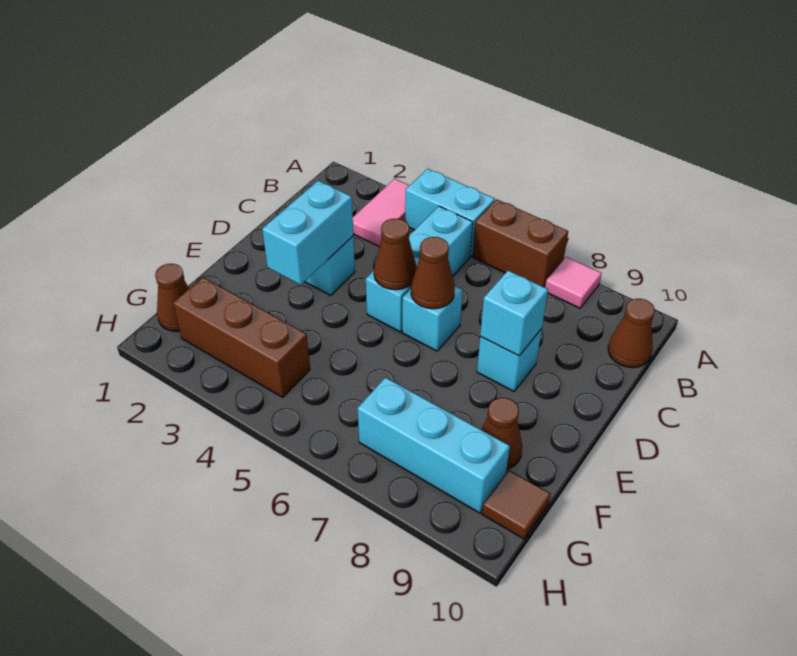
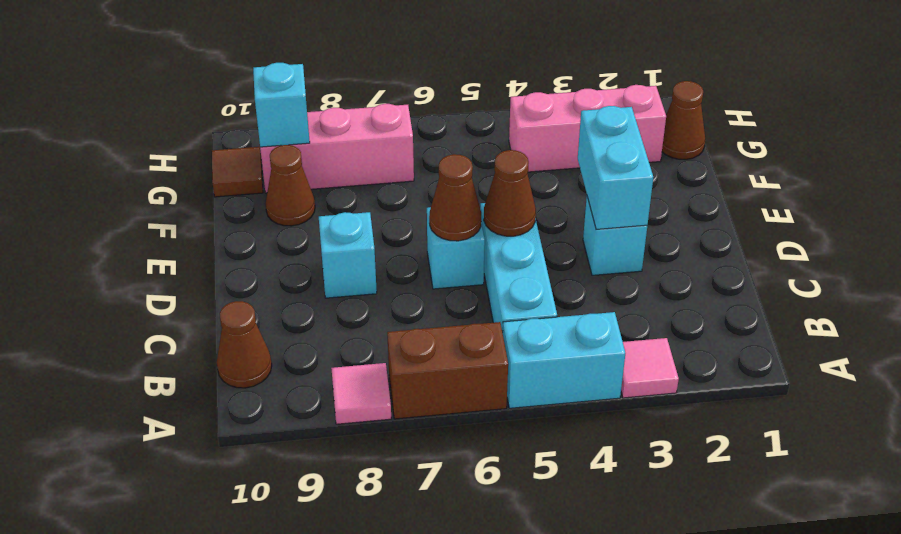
pink tile A3:B3 level 1 -> pink tile A3 level 1
cyan brick D8 level 2 -> cyan brick G9 level 2
brown brick G2:G4 level 1 -> pink brick G2:G4 level 1
cyan brick G7:G9 level 1 -> pink brick G7:G9 level 1

